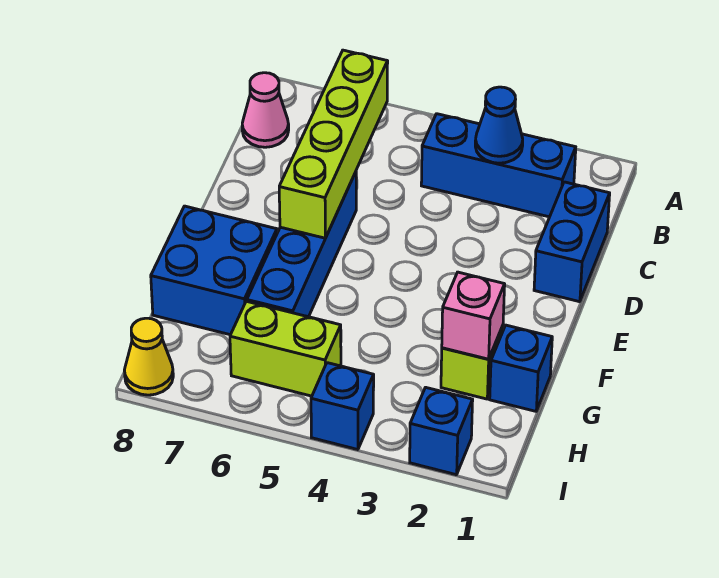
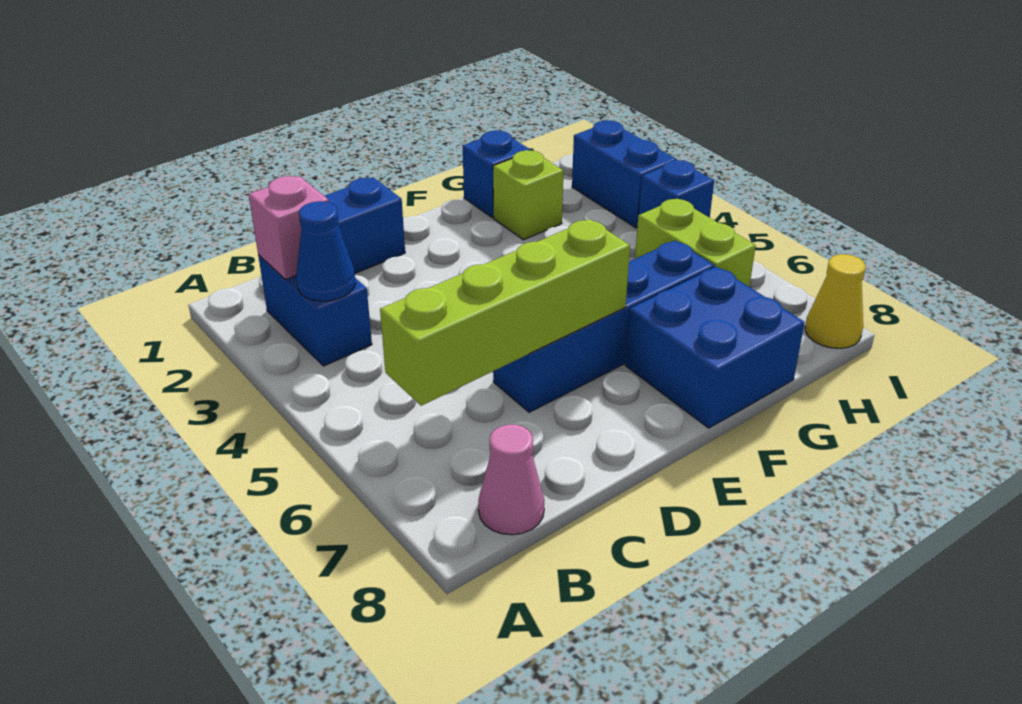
blue brick B2:B4 level 1 -> blue brick B2:B3 level 1
pink brick G2 level 2 -> pink brick B2 level 2
blue brick I2 level 1 -> blue brick I2:I3 level 1

